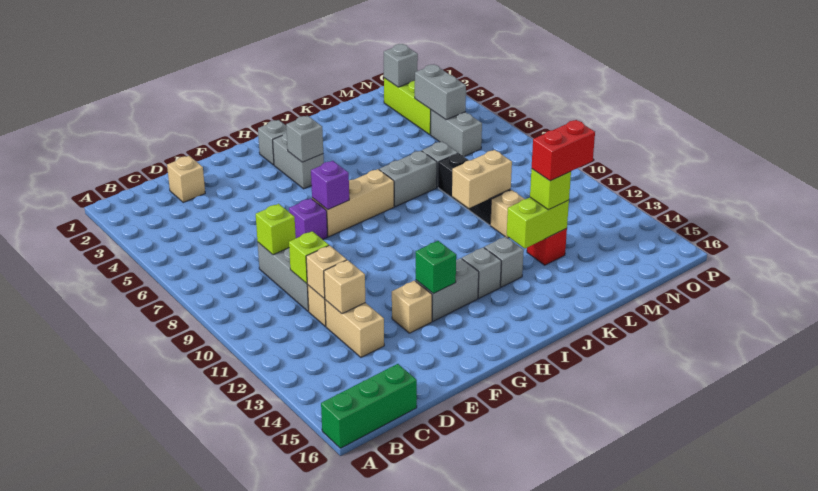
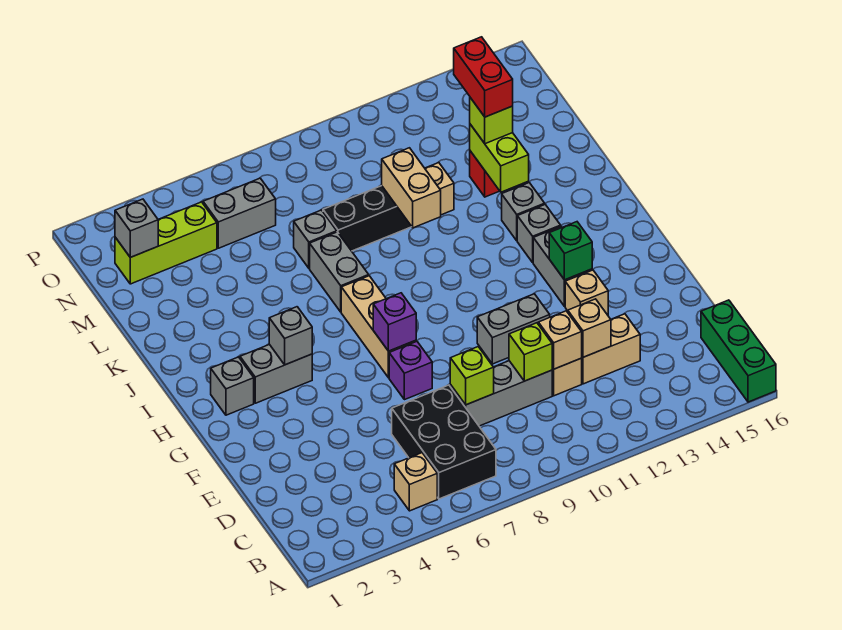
none -> black brick B6:D7 level 1
tan brick D2 level 1 -> tan brick B5 level 1
grey brick N4:N5 level 2 -> grey brick F10:F11 level 1

